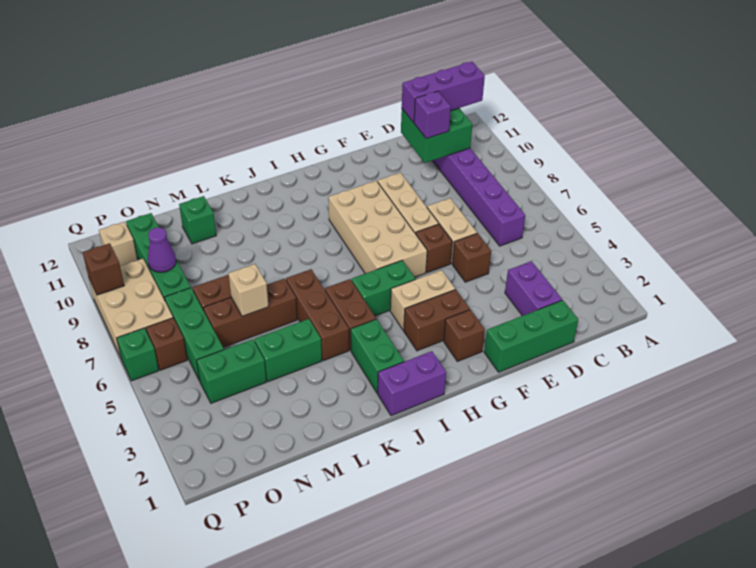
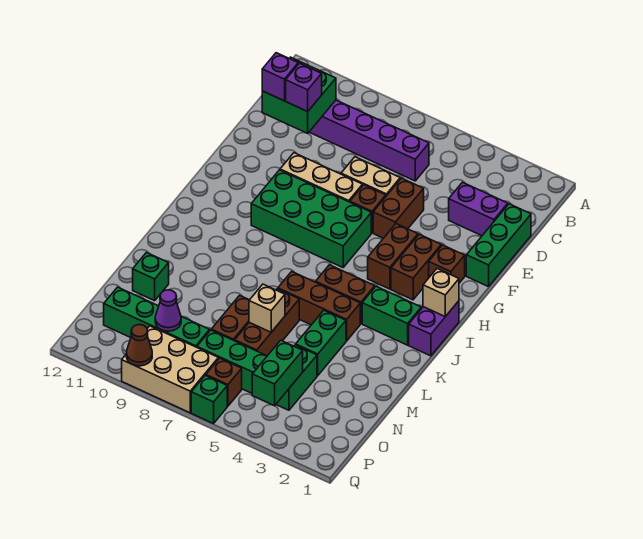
purple brick B11:D11 level 3 -> purple brick D11 level 3
brown brick E5 level 1 -> brown brick E5:F5 level 1
tan brick G4:H4 level 1 -> brown brick G4:H4 level 1
tan brick G6:H9 level 1 -> green brick G6:H9 level 1
green brick H5:I5 level 1 -> green brick O4:P4 level 2
tan brick P11 level 1 -> tan brick I1 level 2
brown brick Q9 level 2 -> brown cone Q9 level 2

